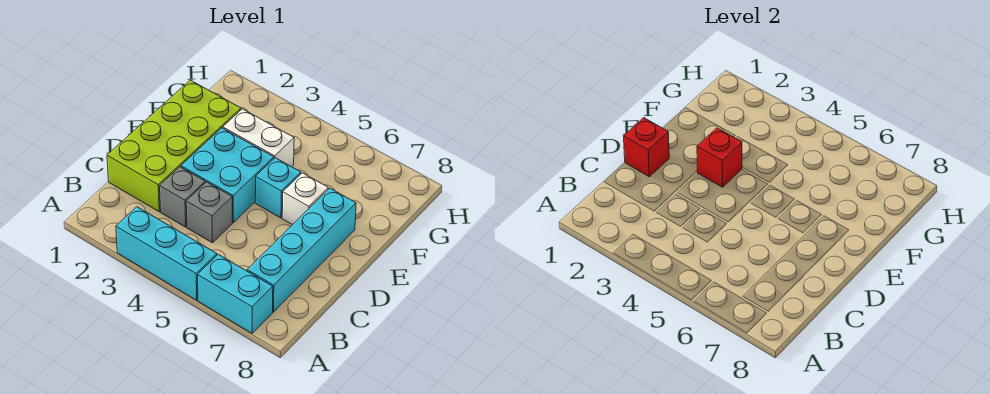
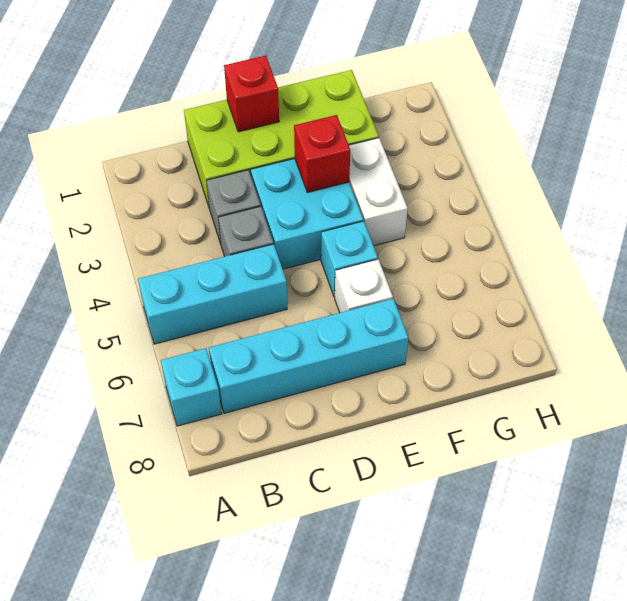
cyan brick A3:A5 level 1 -> cyan brick A5:C5 level 1
cyan brick A6:A7 level 1 -> cyan brick A7 level 1

